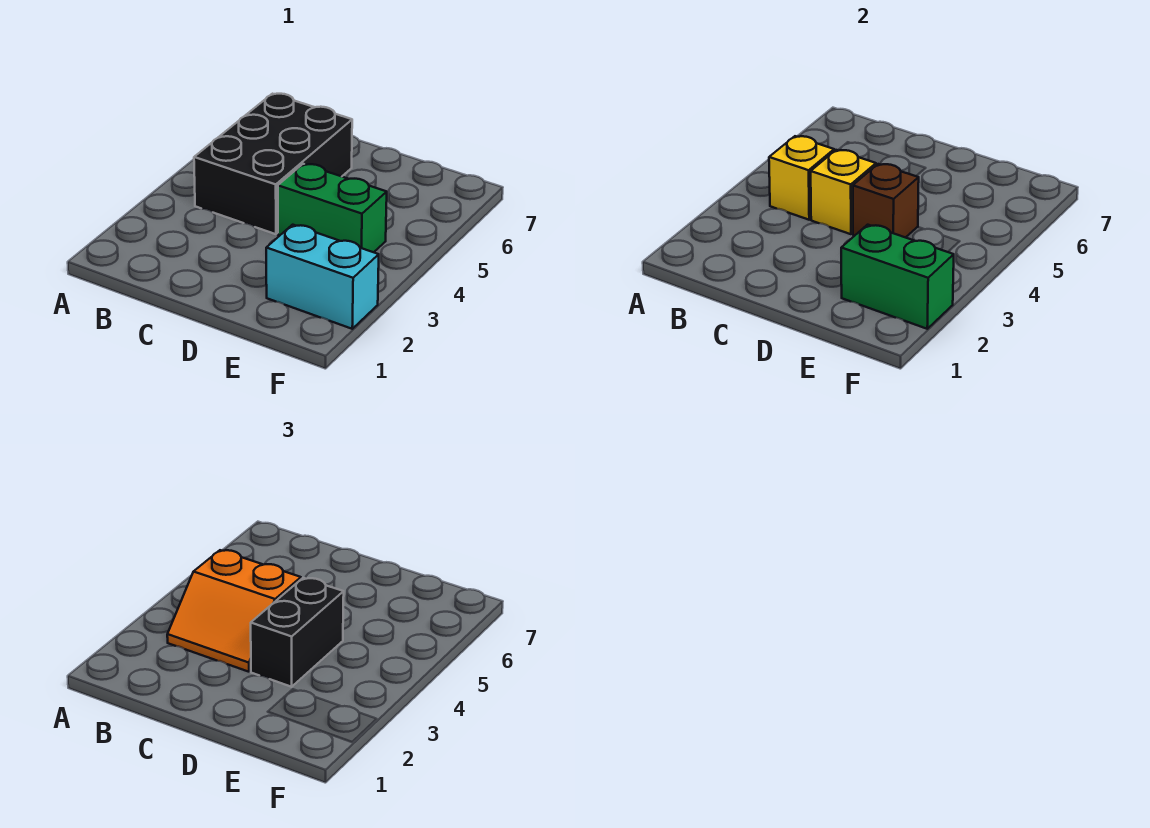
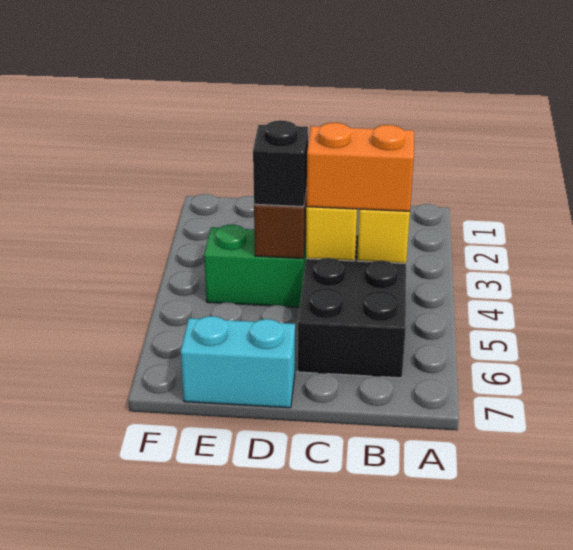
black brick D3:D4 level 3 -> black brick D4 level 3
cyan brick E2:F2 level 1 -> cyan brick D7:E7 level 1
green brick E2:F2 level 2 -> none

